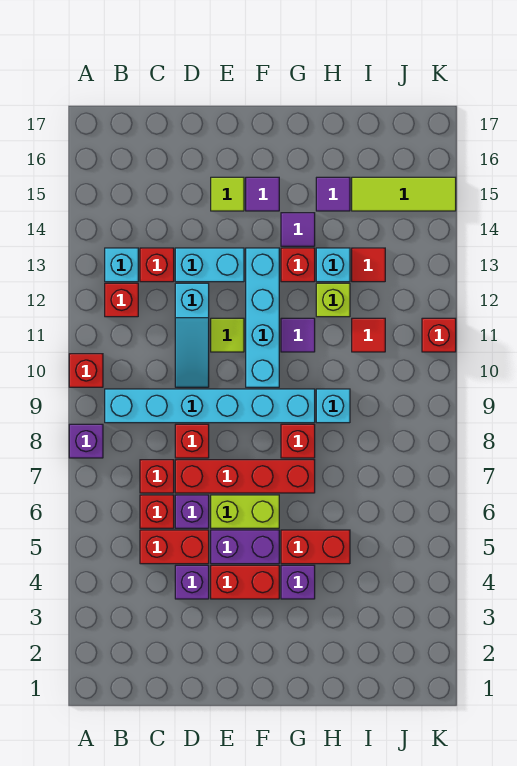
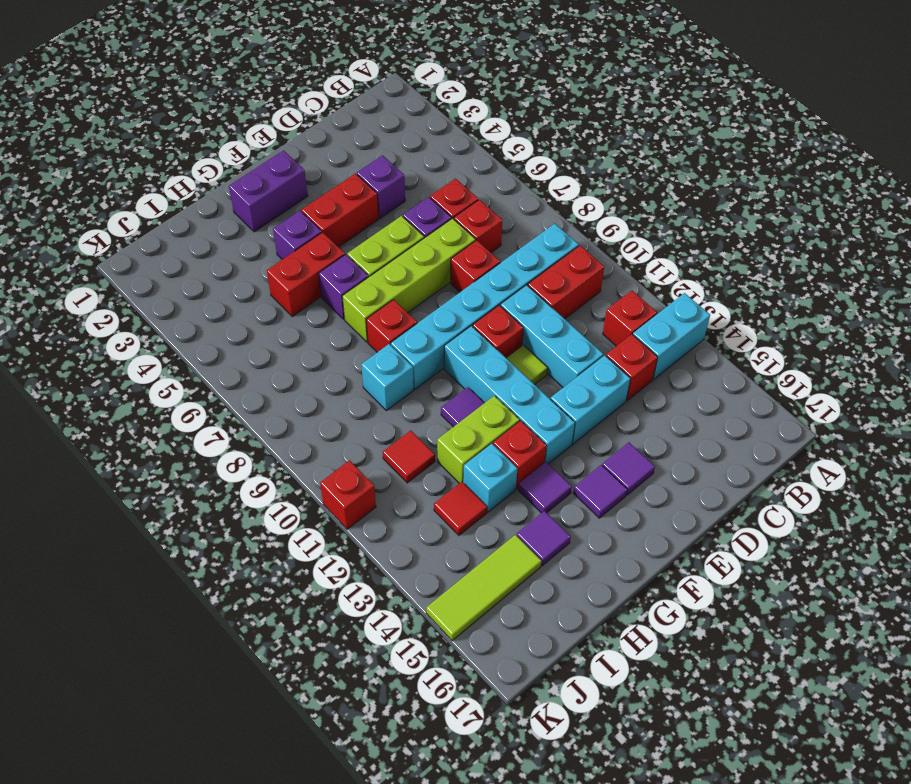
purple brick A8 level 1 -> purple brick G6 level 1
red brick A10 level 1 -> red brick E10 level 1
cyan brick B13 level 1 -> cyan brick A13:B13 level 1
red brick C5:D5 level 1 -> red brick B10:C10 level 1
red brick D7:G7 level 1 -> lime brick D7:G7 level 1
cyan slope D10:D12 level 1 top 12 -> cyan brick D10:D12 level 1
purple brick E5:F5 level 1 -> purple brick F2:G2 level 1
lime tile E15 level 1 -> purple tile E15 level 1
lime brick H12 level 1 -> lime brick G12:H12 level 1

